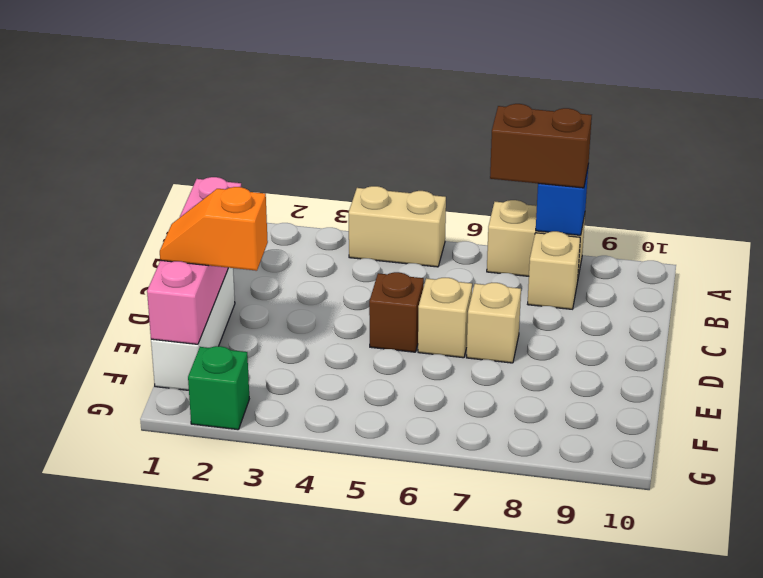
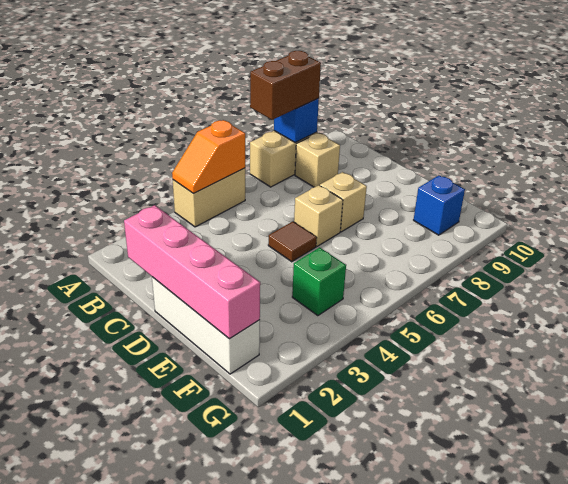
brown brick D5 level 1 -> brown tile D5 level 1
orange slope E1:E2 level 3 top 2 -> orange slope A4:A5 level 2 top 5
none -> blue brick F9 level 1
green brick G2 level 1 -> green brick F4 level 1

